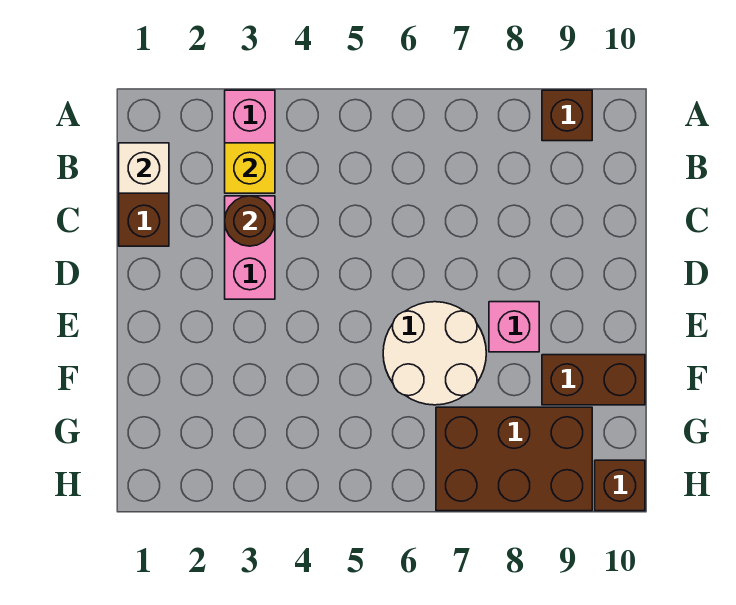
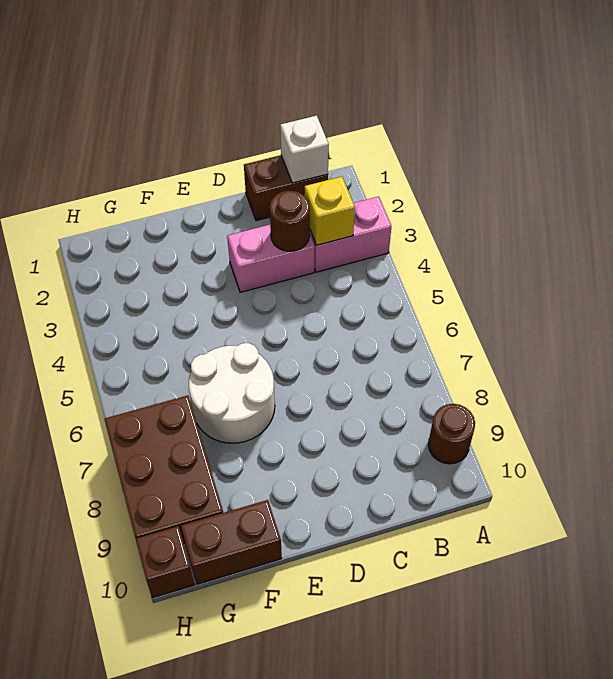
brown brick A9 level 1 -> brown round brick A9 level 1
pink brick E8 level 1 -> none
brown brick F9:F10 level 1 -> brown brick F10:G10 level 1

